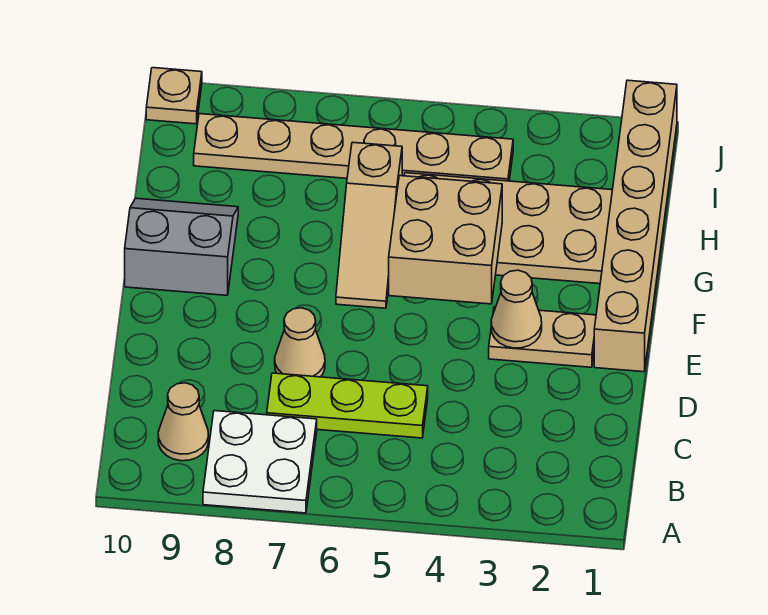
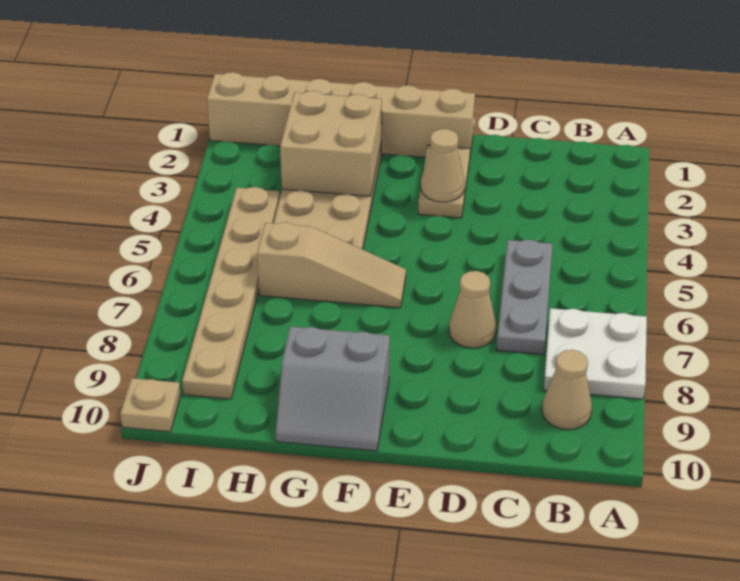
lime plate C5:C7 level 1 -> grey plate C5:C7 level 1
tan brick F4:G5 level 2 -> tan brick G2:H3 level 2
grey slope F9:G10 level 1 top F -> grey slope F9:G10 level 1 top 9

